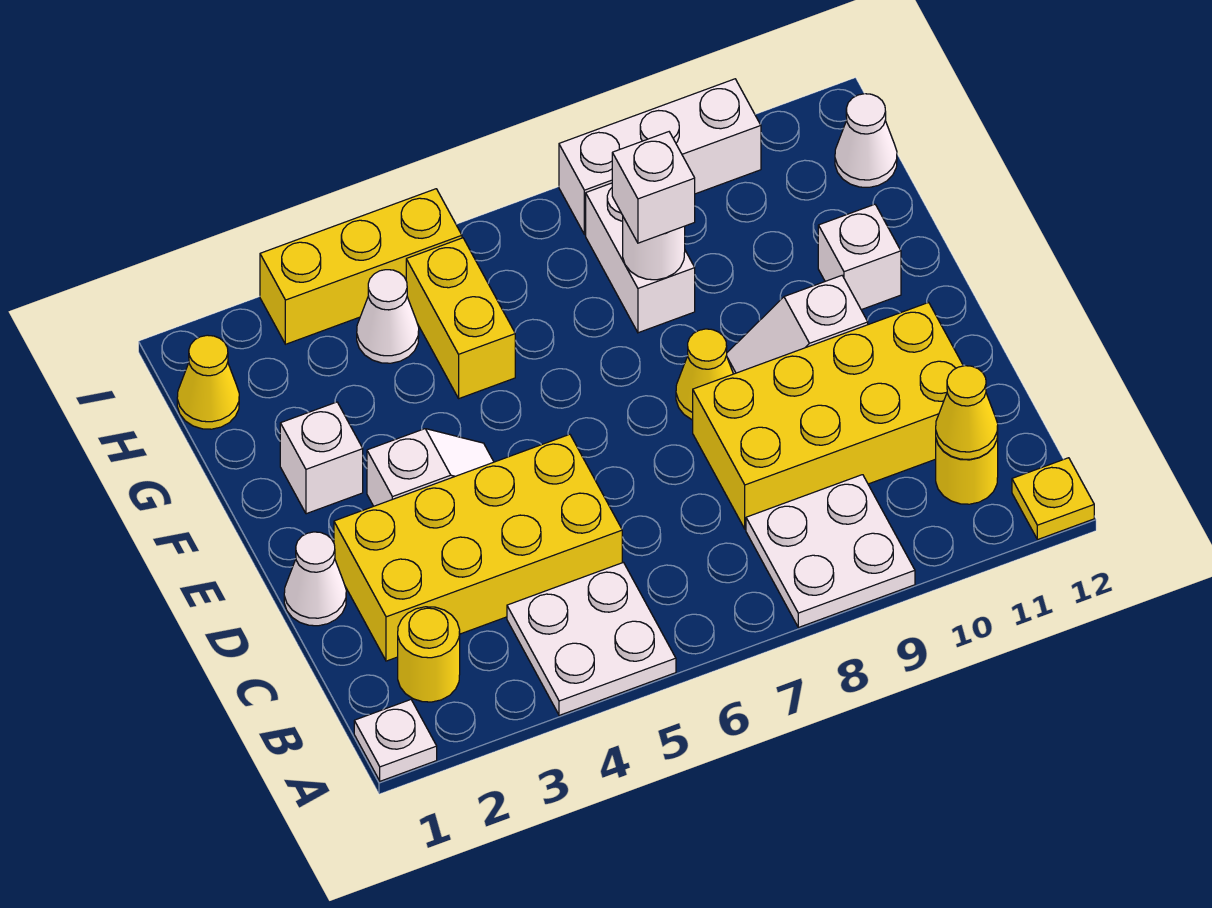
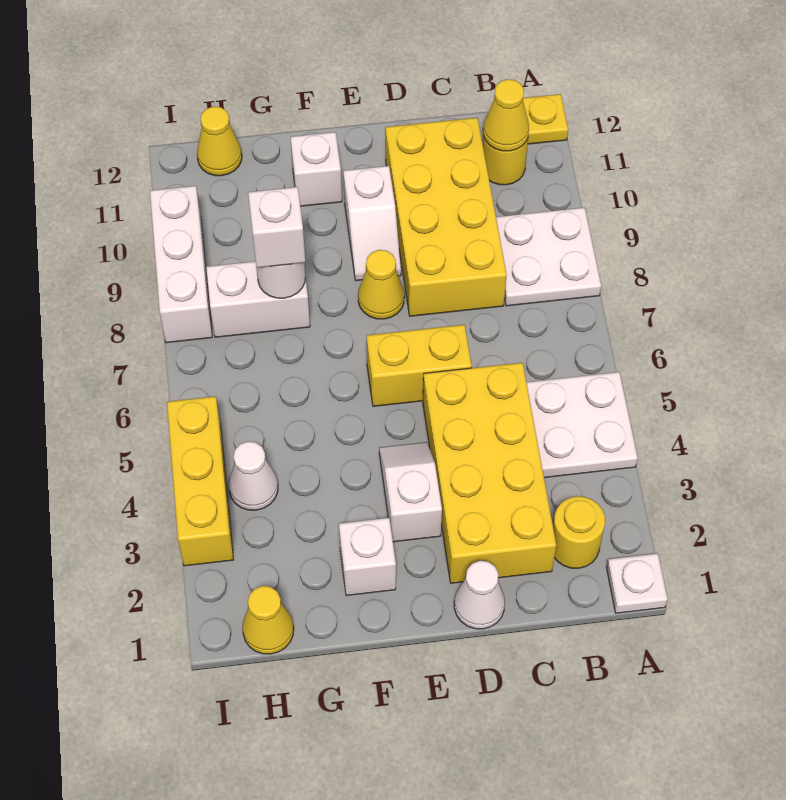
yellow brick G5:H5 level 1 -> yellow brick D6:E6 level 1
white cone H12 level 1 -> yellow cone H12 level 1

